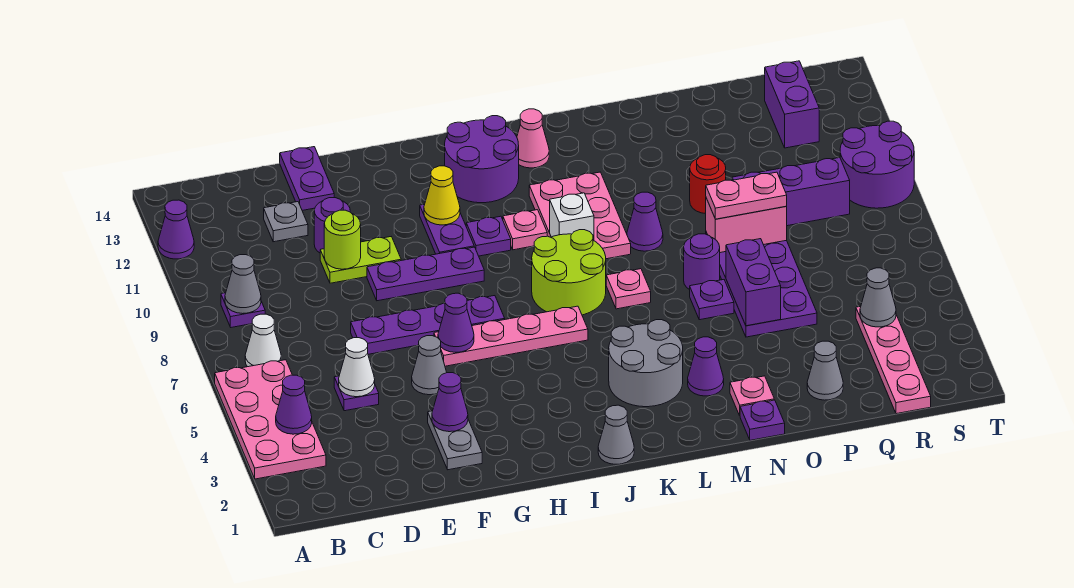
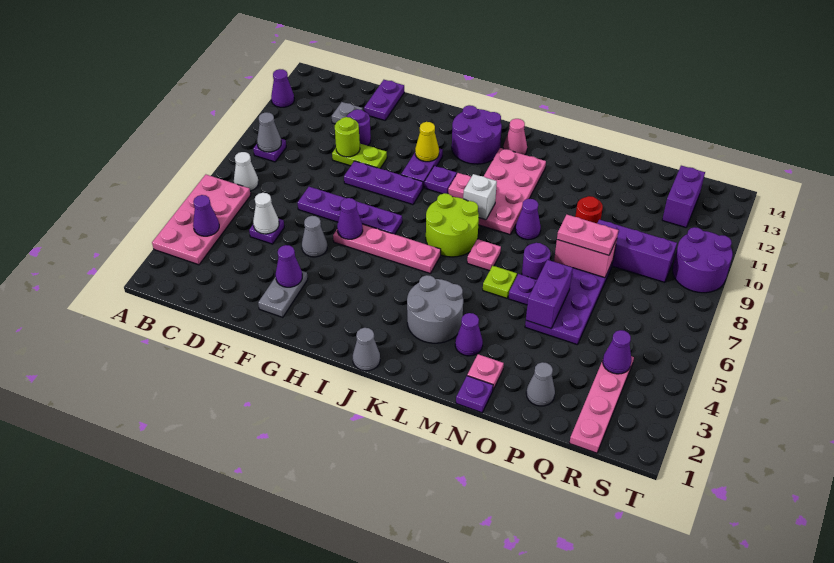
pink plate K9:L11 level 1 -> pink plate K9:L12 level 1
none -> lime plate M6 level 1
grey cone R4 level 2 -> purple cone R4 level 2

